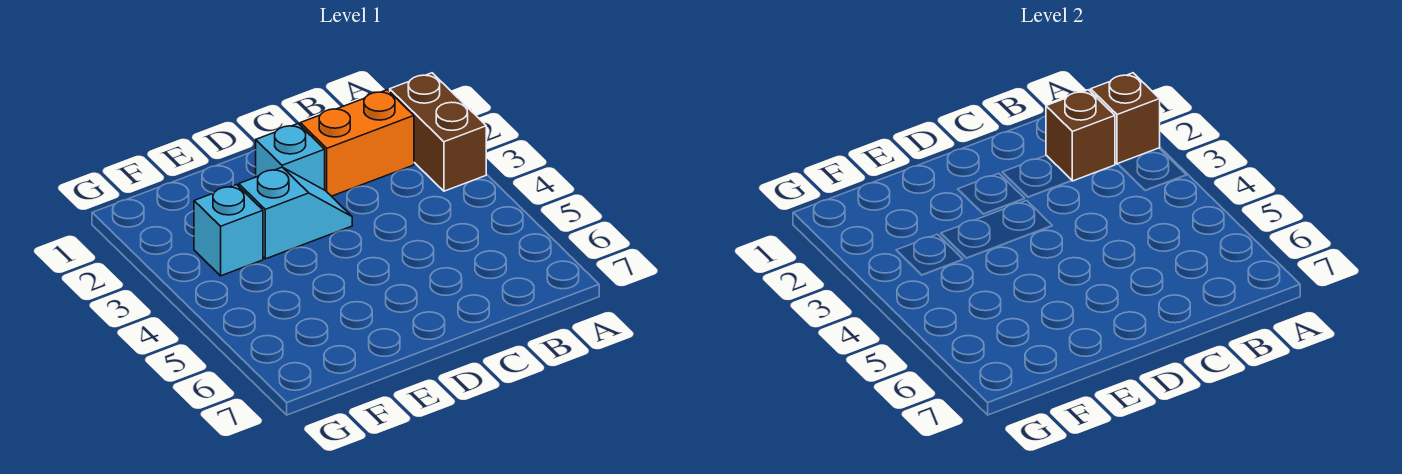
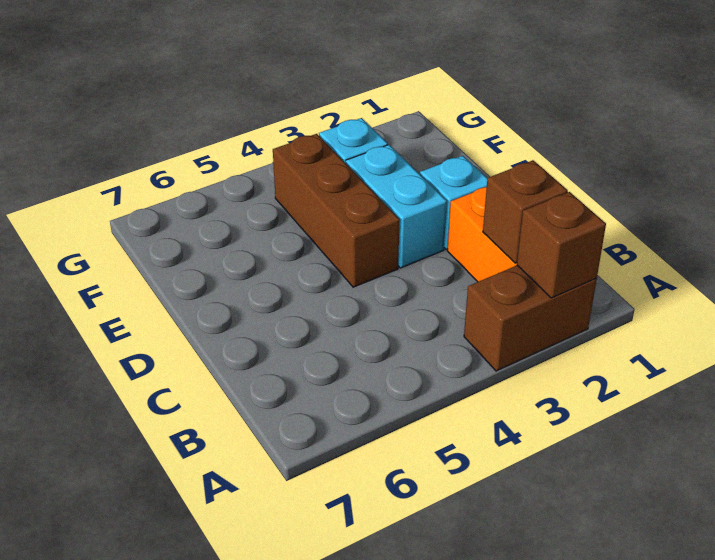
cyan slope D3:E3 level 1 top E -> cyan brick D3:E3 level 1
none -> brown brick D4:F4 level 1

